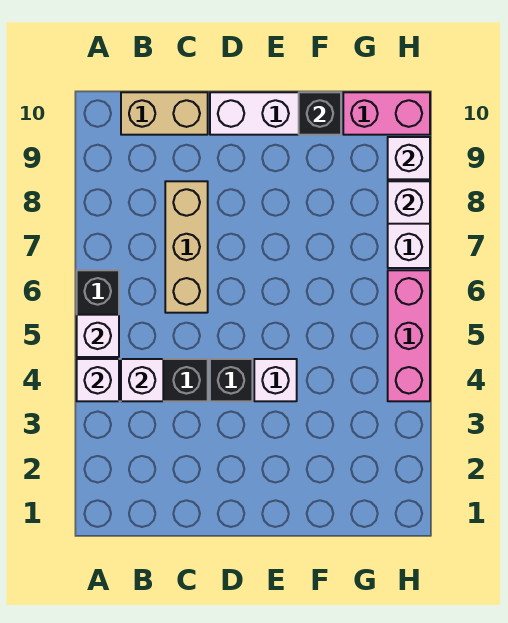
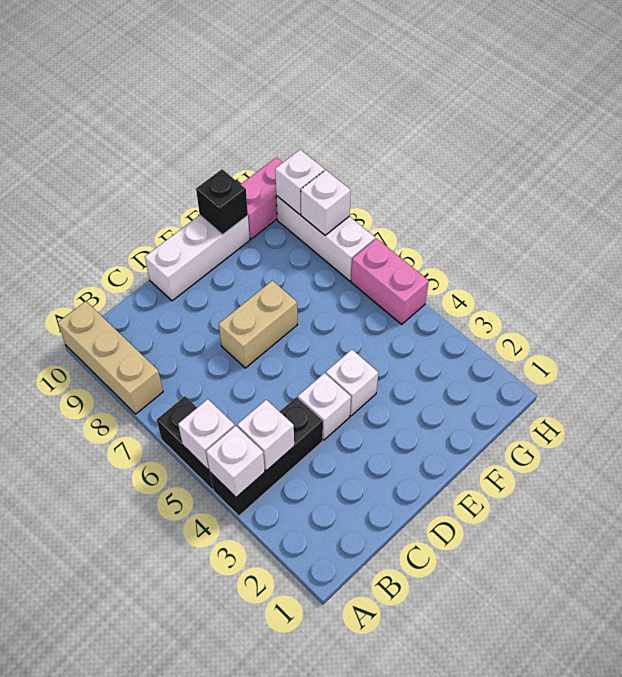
tan brick B10:C10 level 1 -> tan brick D7:E7 level 1
tan brick C6:C8 level 1 -> tan brick A8:A10 level 1
black brick D4 level 1 -> white brick D4 level 1
pink brick H4:H6 level 1 -> pink brick H5:H6 level 1

